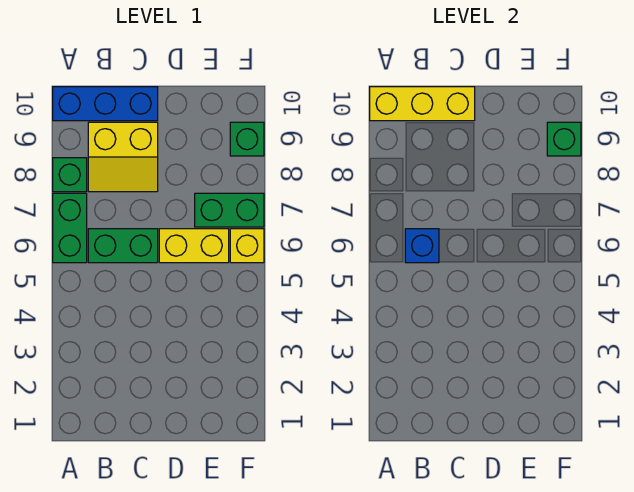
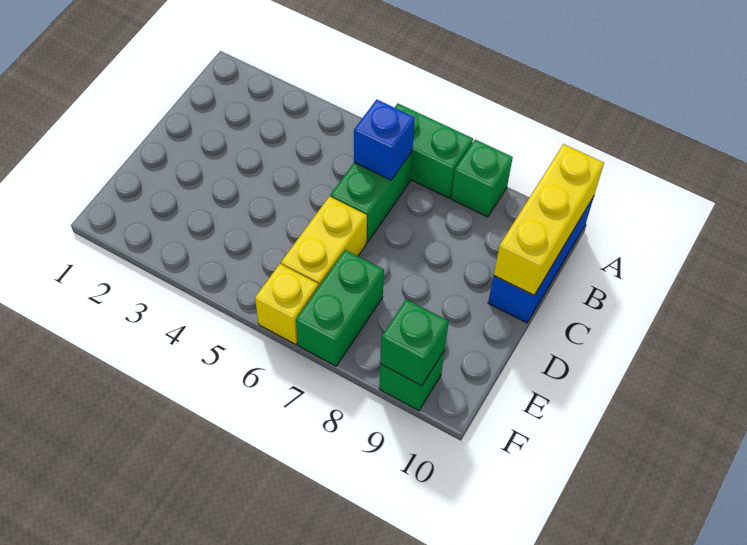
yellow slope B8:C9 level 1 top 9 -> none

